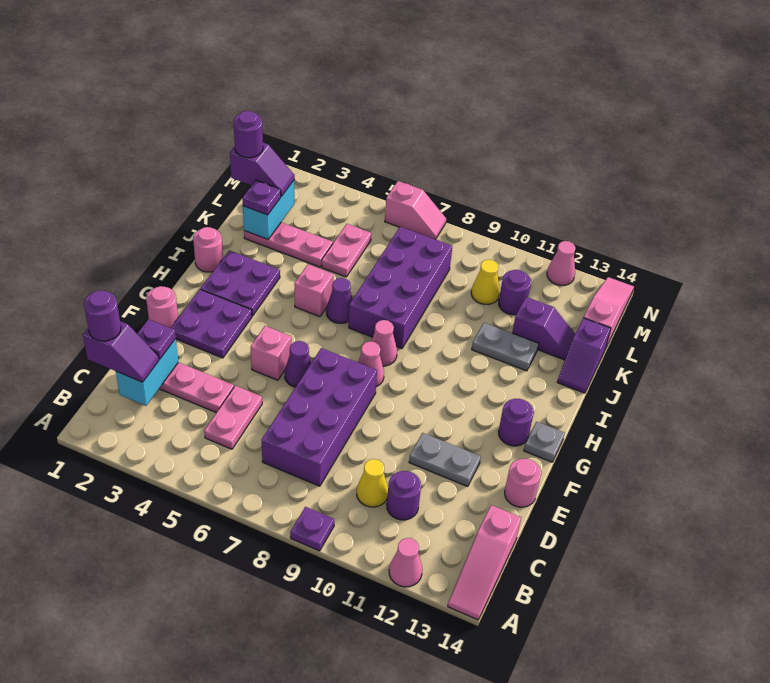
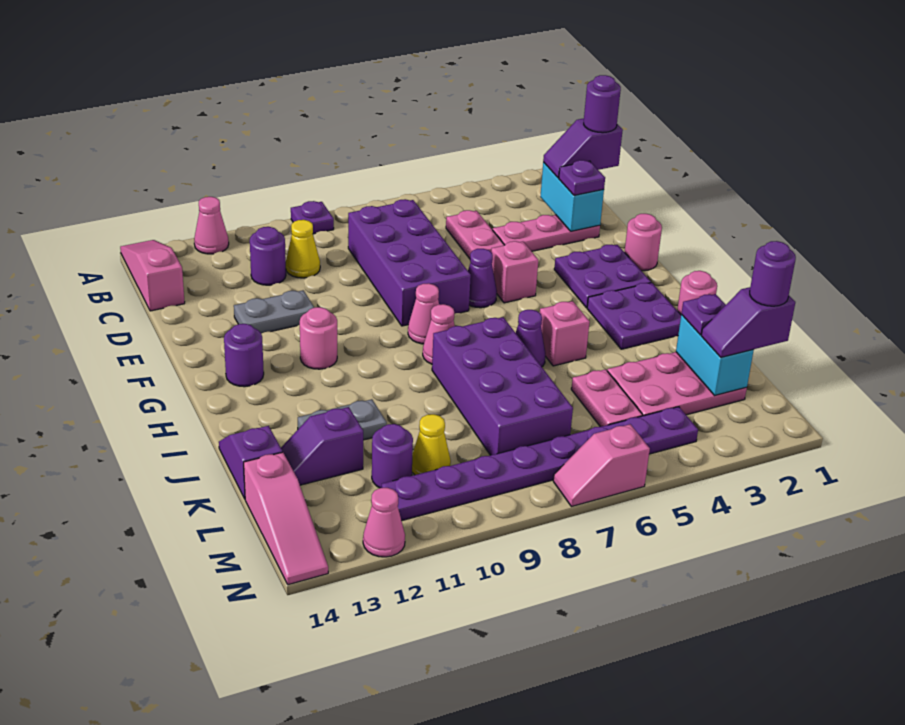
pink round brick E14 level 1 -> pink round brick G11 level 1
grey plate G14 level 1 -> none
pink plate K2:K4 level 1 -> pink plate K2:L4 level 1
none -> purple plate M4:M11 level 1

